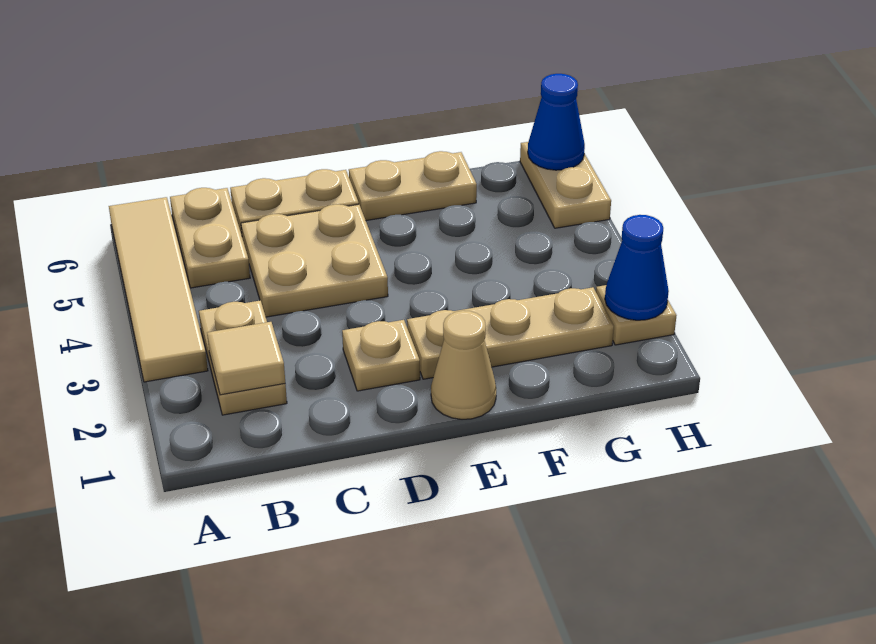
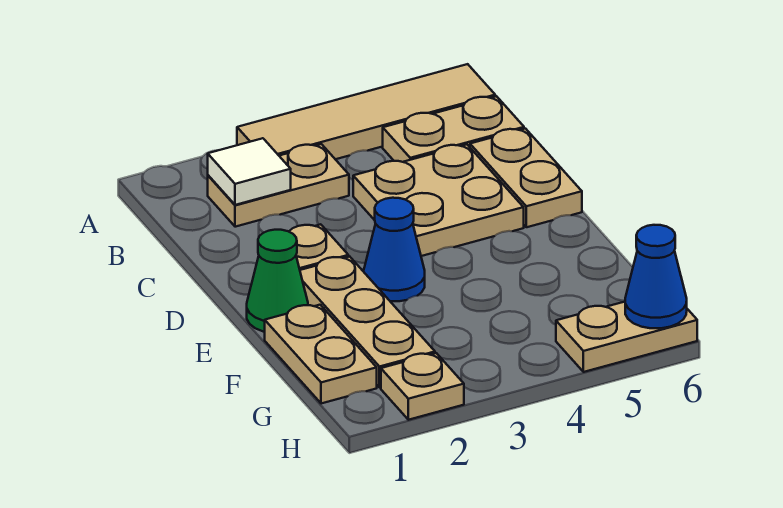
tan tile B2 level 2 -> white tile B2 level 2
tan cone E1 level 1 -> green cone E1 level 1
tan plate E6:F6 level 1 -> tan plate F1:G1 level 1
blue cone H2 level 2 -> blue cone E3 level 1

